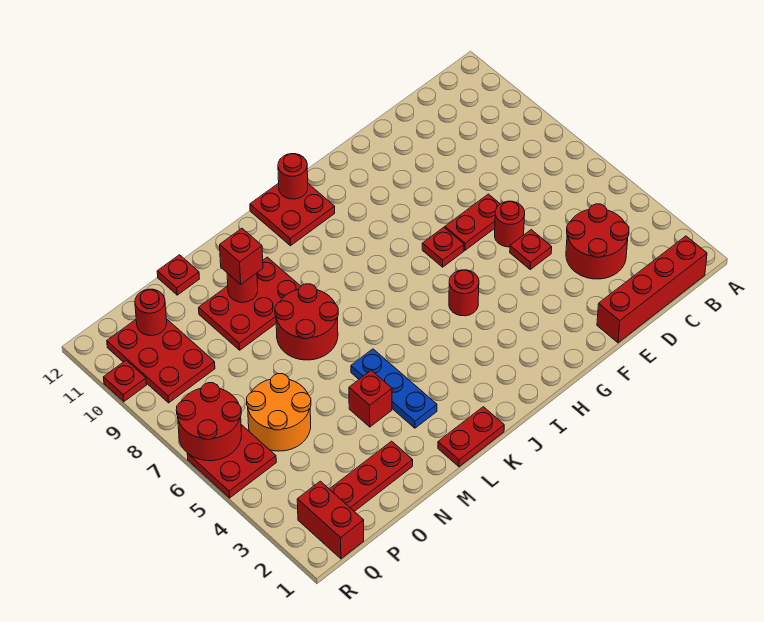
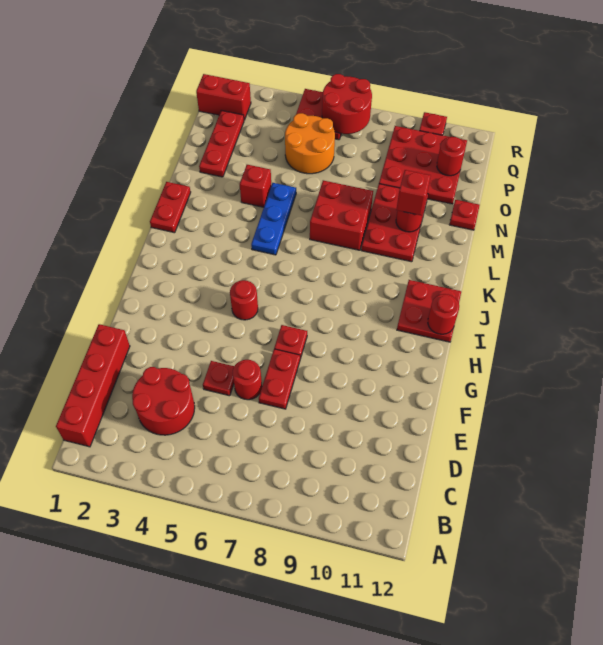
blue plate L3:L5 level 1 -> blue plate K5:M5 level 1
red round brick L7:M8 level 1 -> red brick L7:M8 level 1
red plate P9:Q11 level 1 -> red plate O9:Q11 level 1

